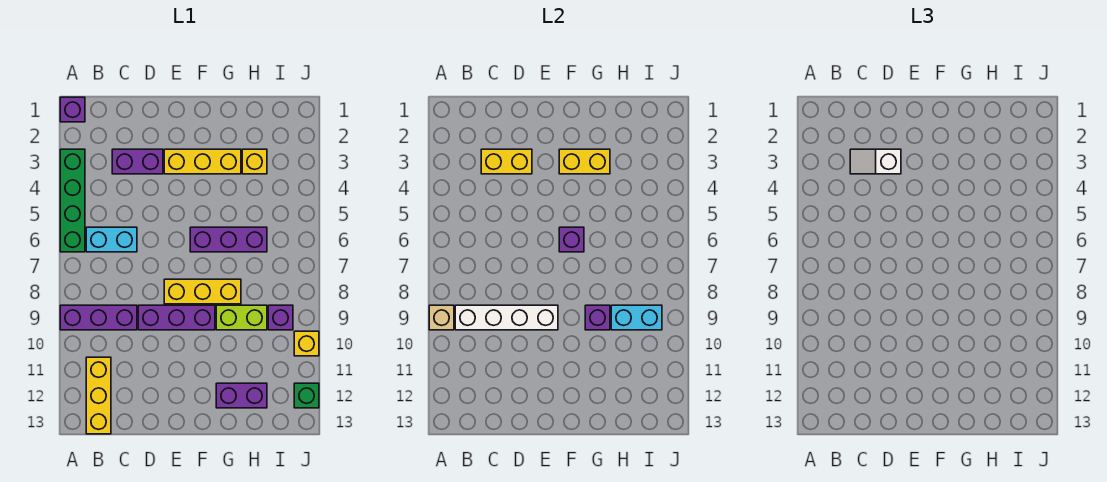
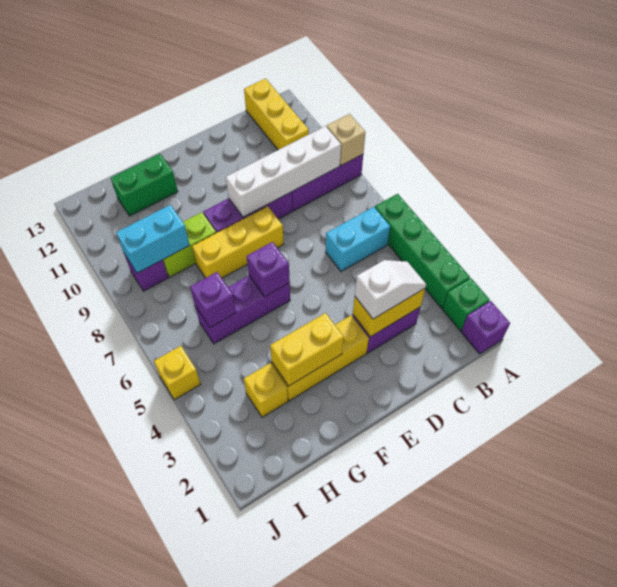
purple brick G9 level 2 -> purple brick H6 level 2
purple brick G12:H12 level 1 -> green brick G12:H12 level 1
yellow brick J10 level 1 -> yellow brick J5 level 1
green brick J12 level 1 -> green brick A2 level 1

